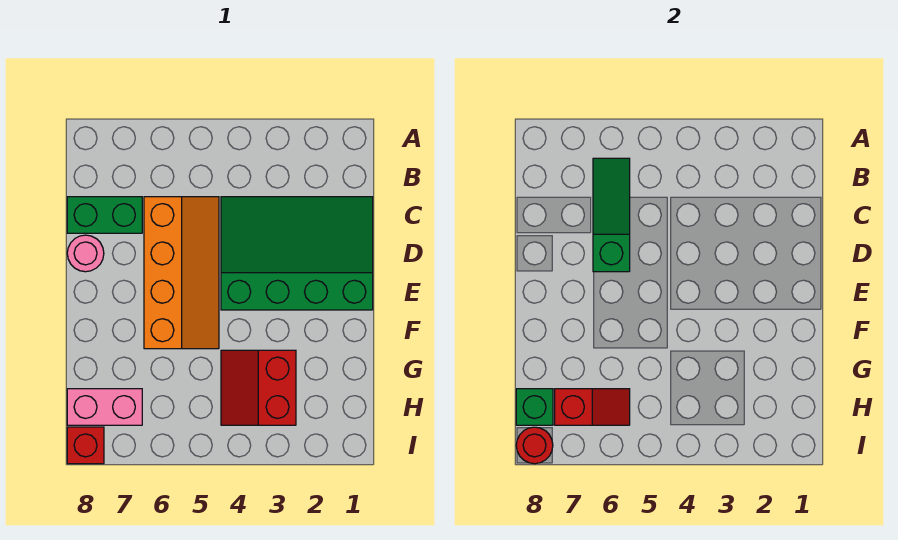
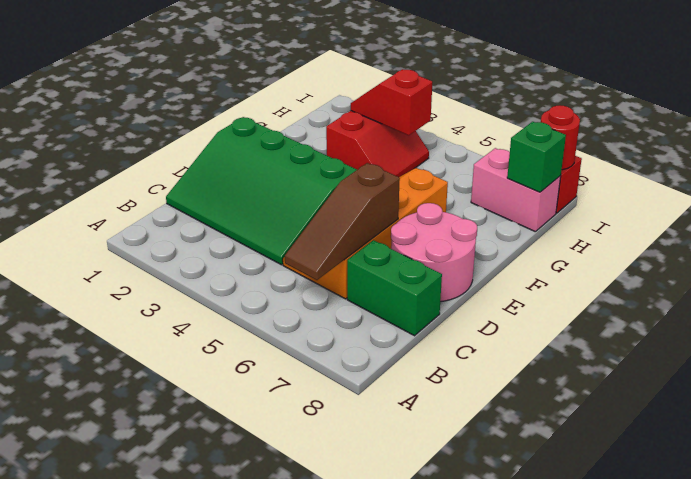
green slope B6:D6 level 2 top D -> brown slope B6:D6 level 2 top D
pink round brick D8 level 1 -> pink round brick D7:E8 level 1
red slope H6:H7 level 2 top 7 -> red slope H3:H4 level 2 top 4

